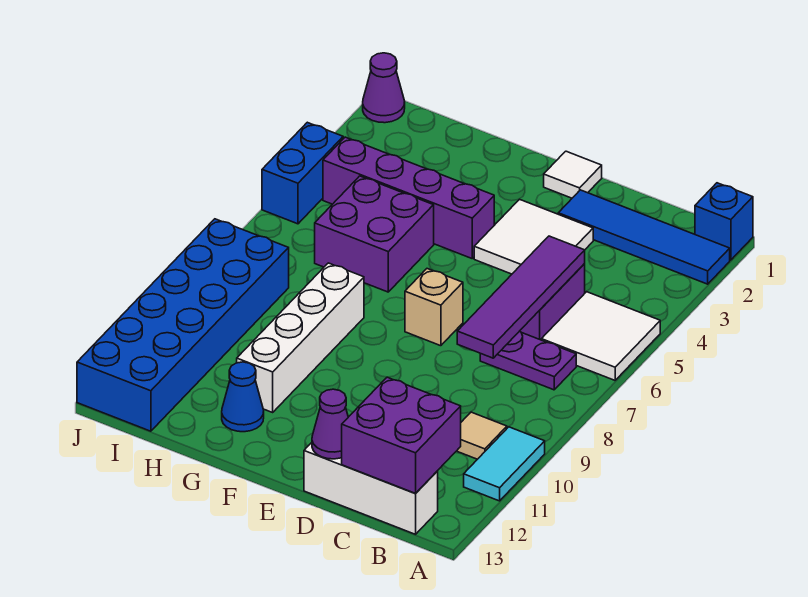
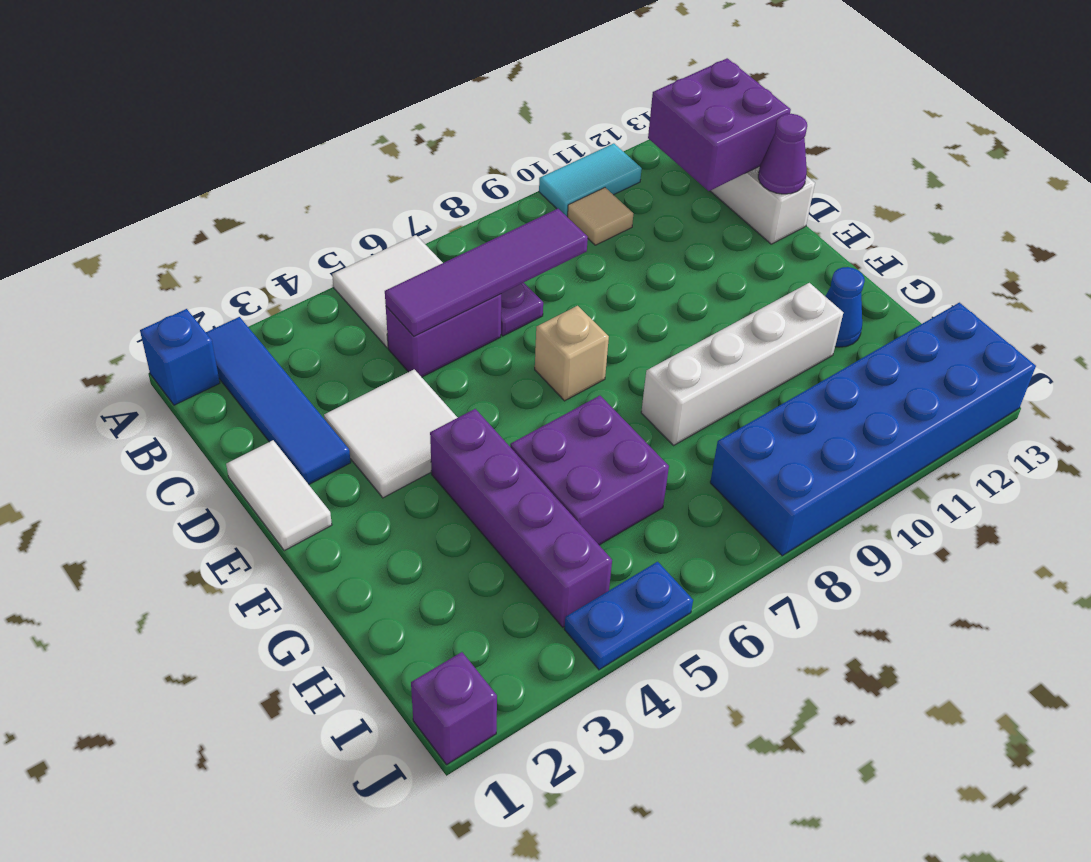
white tile E1 level 1 -> white tile D1:E1 level 1
purple cone J1 level 1 -> purple brick J1 level 1
blue brick J4:J5 level 1 -> blue plate J4:J5 level 1

